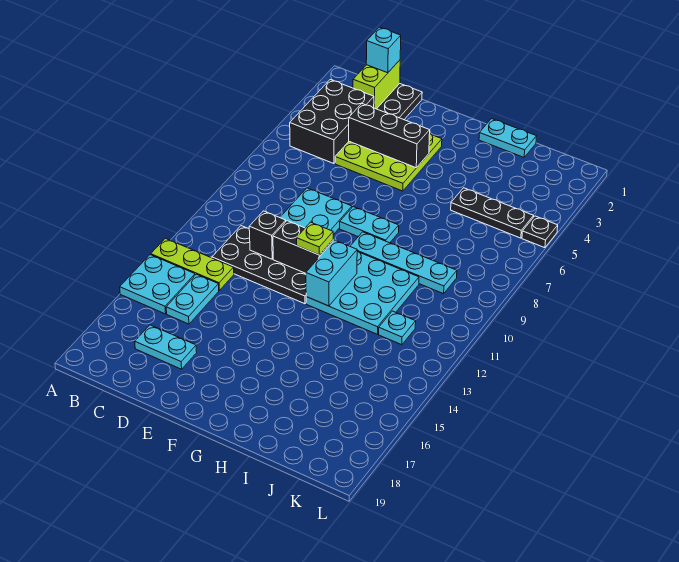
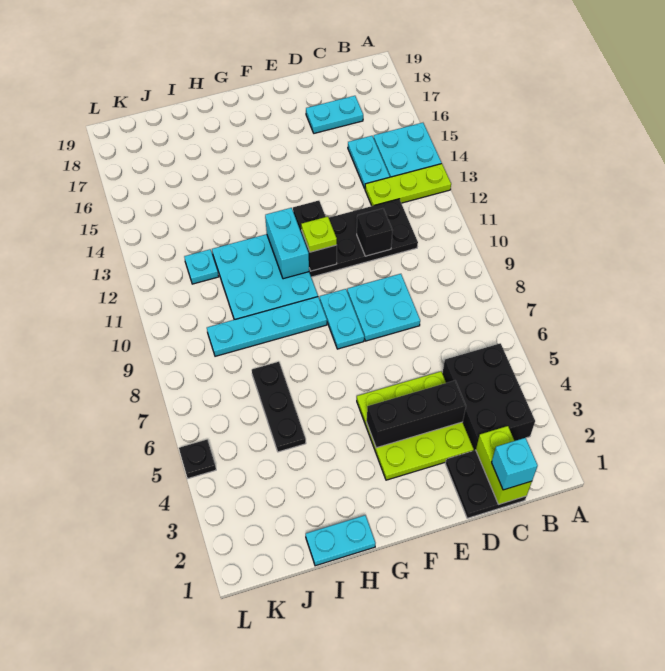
black brick E11:F11 level 2 -> black brick F11:F12 level 2
cyan plate F8:G8 level 1 -> cyan plate F8:F9 level 1
black plate I5:K5 level 1 -> black plate I5:I7 level 1

